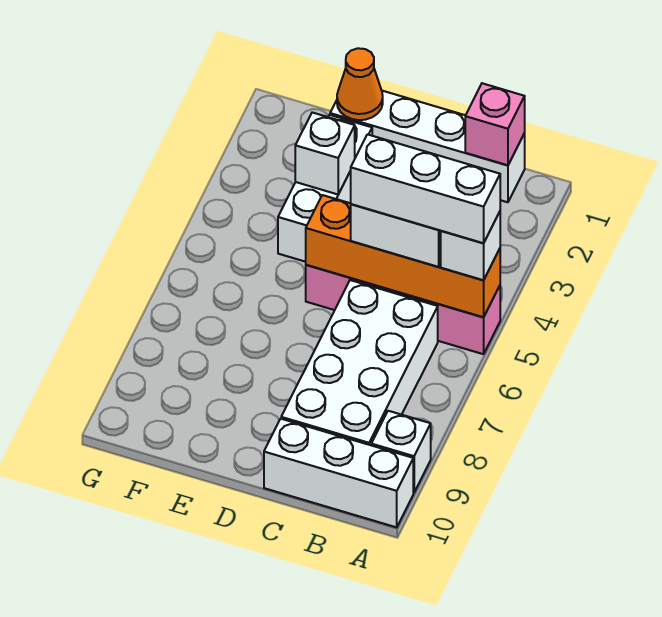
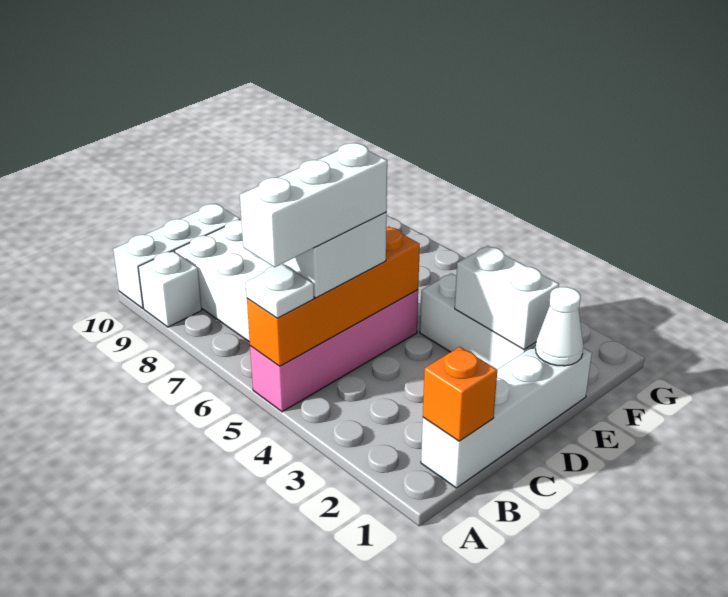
white brick A5 level 3 -> white plate A5 level 3
pink brick B1 level 2 -> orange brick B1 level 2
orange cone E1 level 2 -> white cone E1 level 2
white brick E3 level 2 -> white brick E2:E3 level 2

